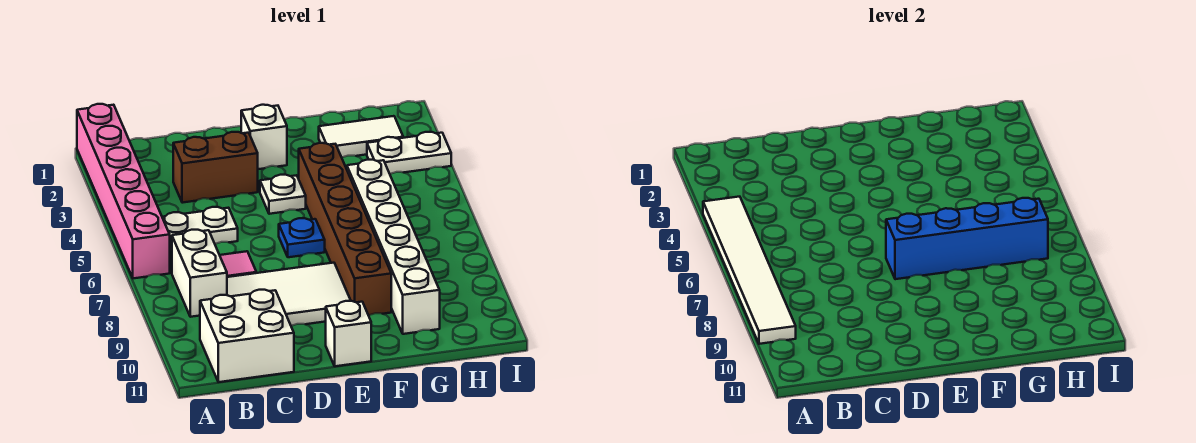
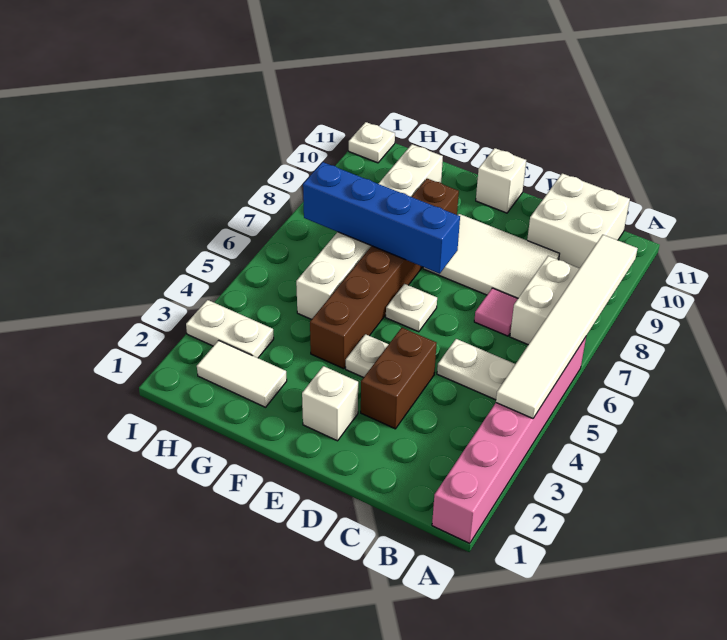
brown brick C3:D3 level 1 -> brown brick D3:D4 level 1
blue plate E6 level 1 -> white plate E6 level 1
none -> white plate I11 level 1

